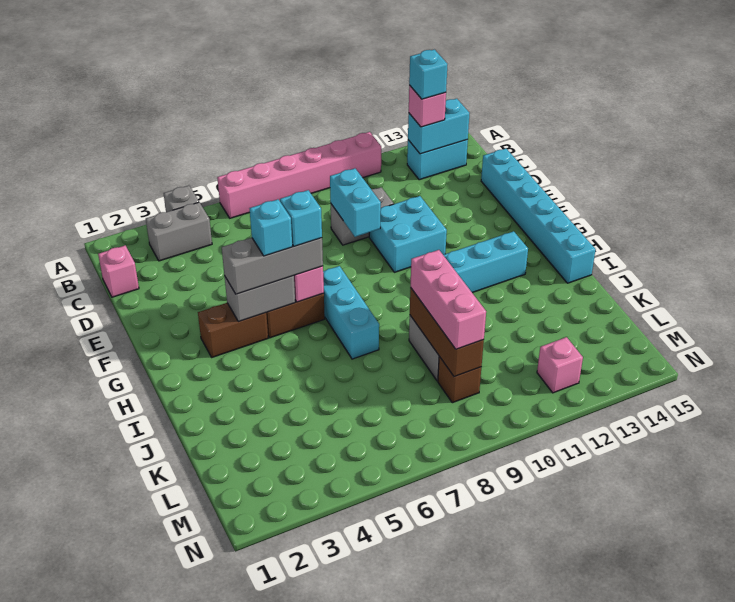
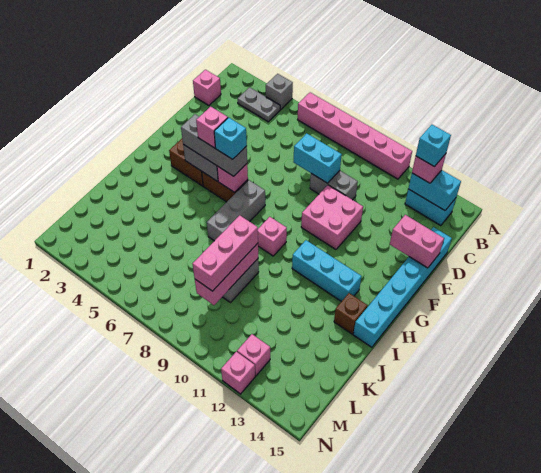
grey brick B3:B4 level 1 -> grey plate B3:B4 level 1
cyan brick D9:E9 level 2 -> cyan brick D8:D9 level 2
cyan brick E10:F11 level 1 -> pink brick E10:F11 level 1
none -> pink brick E14:E15 level 2
cyan brick G5 level 4 -> pink brick G5 level 4
cyan brick G7:I7 level 1 -> grey brick G7:I7 level 1
none -> pink brick H9 level 1
brown brick J9:L9 level 2 -> pink brick J9:L9 level 2
brown brick L9 level 1 -> brown brick I14 level 1
none -> pink brick N12 level 1

